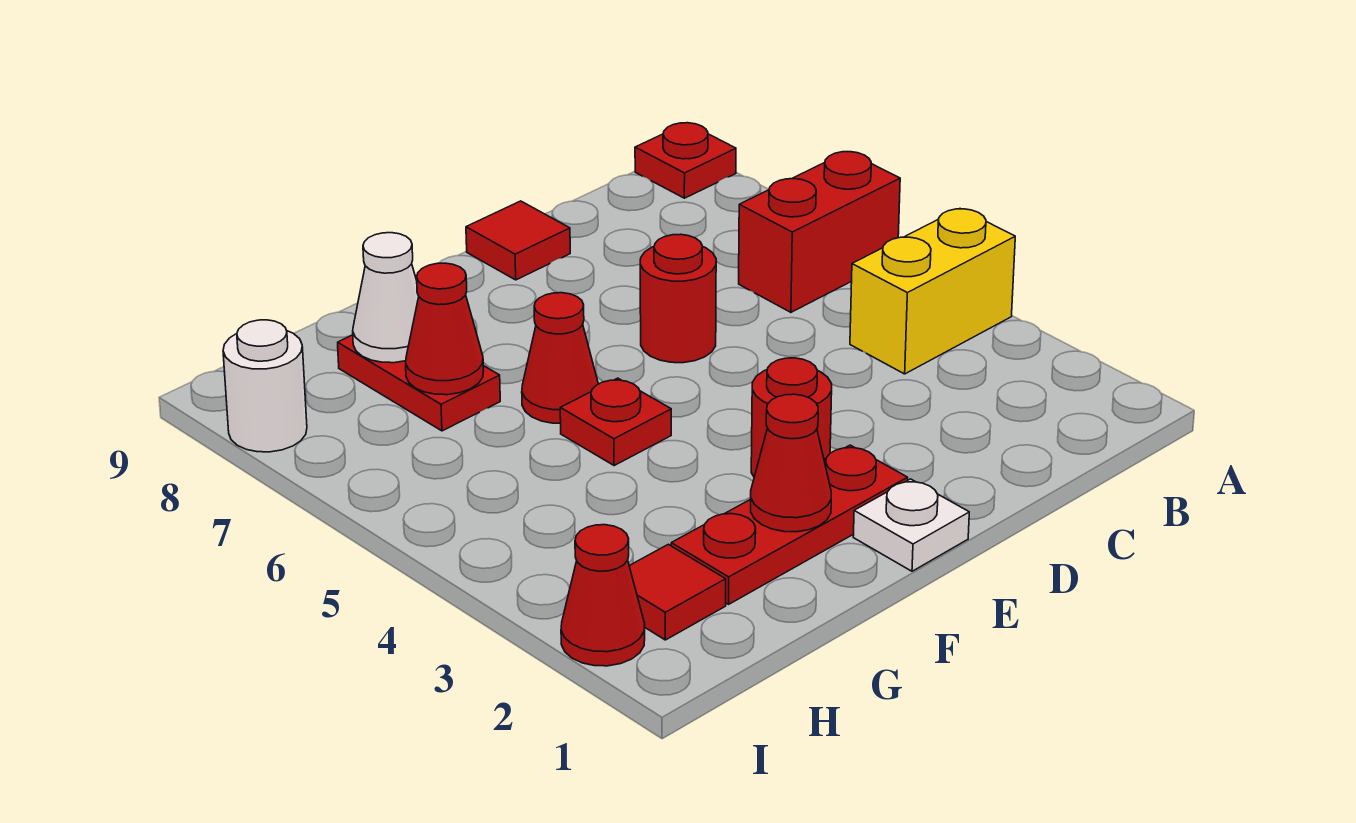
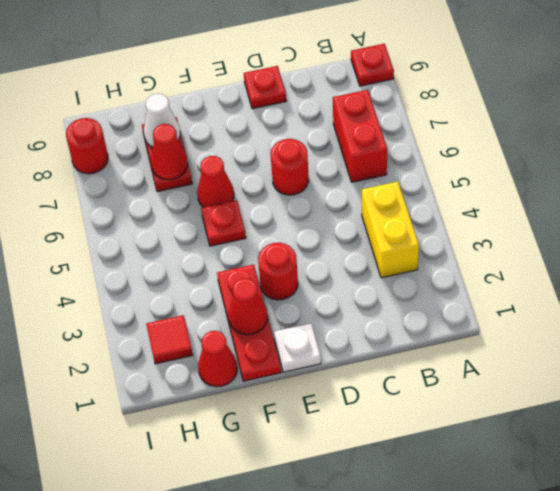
yellow brick A4:B4 level 1 -> yellow brick B3:B4 level 1
red brick A6:B6 level 1 -> red brick B6:B7 level 1
red tile D9 level 1 -> red plate D9 level 1
red plate E2:G2 level 1 -> red plate F1:F3 level 1
red cone I2 level 1 -> red cone G1 level 1
white round brick I8 level 1 -> red round brick I8 level 1

